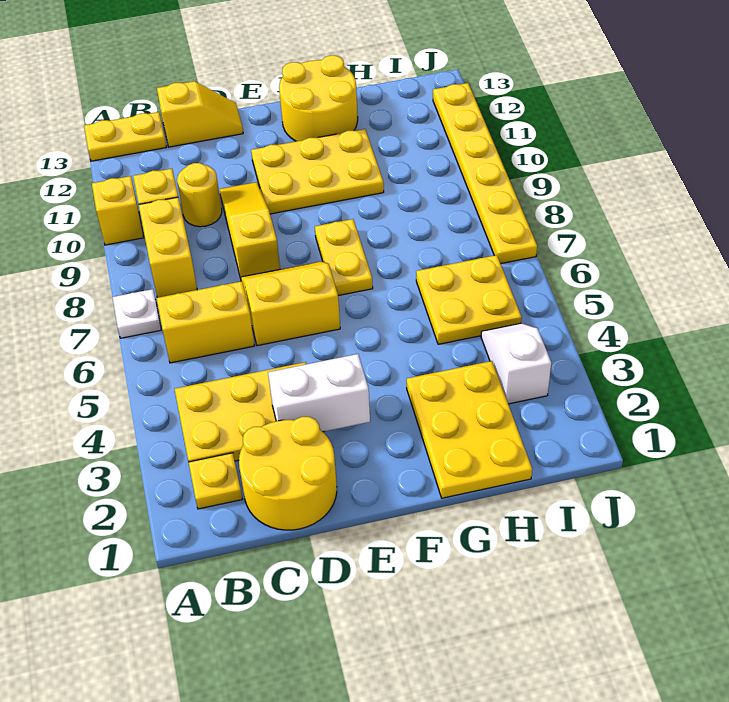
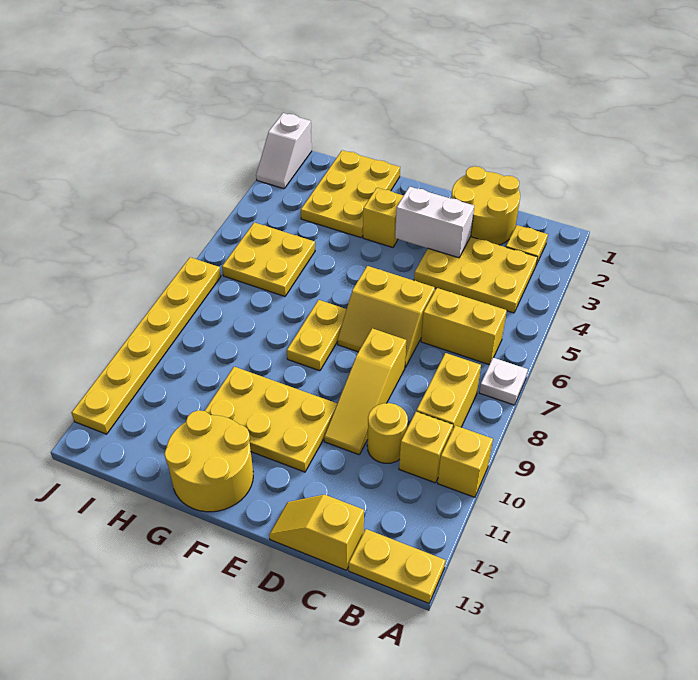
none -> yellow brick F3 level 1
white slope I3:I4 level 1 top 3 -> white slope J1:J2 level 1 top 1

